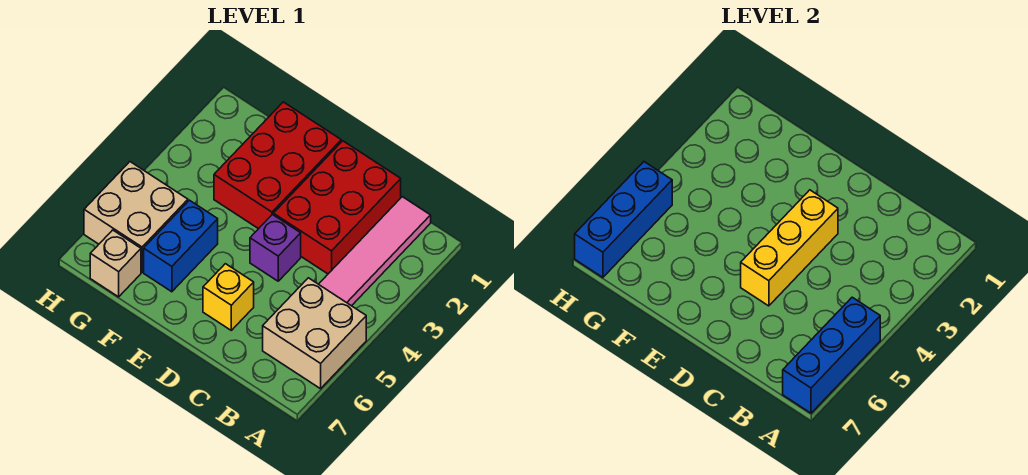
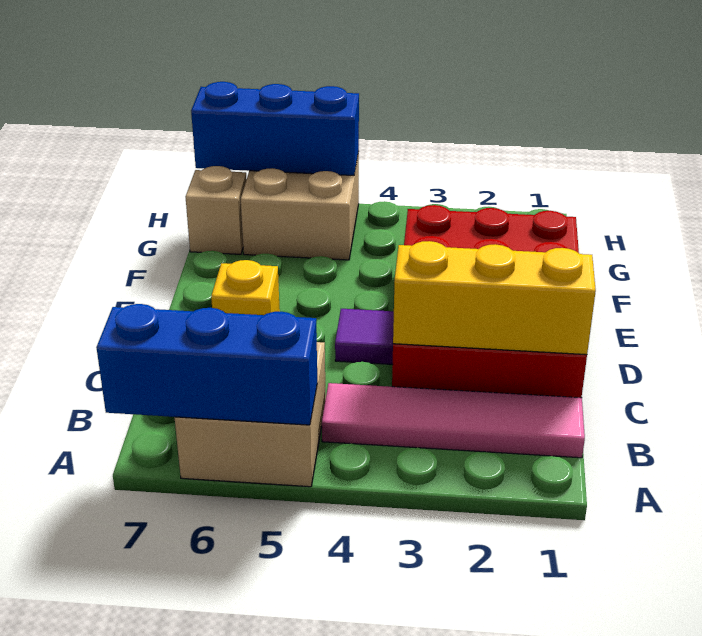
yellow brick D3:D5 level 2 -> yellow brick C1:C3 level 2
purple brick D4 level 1 -> purple tile D4 level 1
blue brick F5:F6 level 1 -> none

